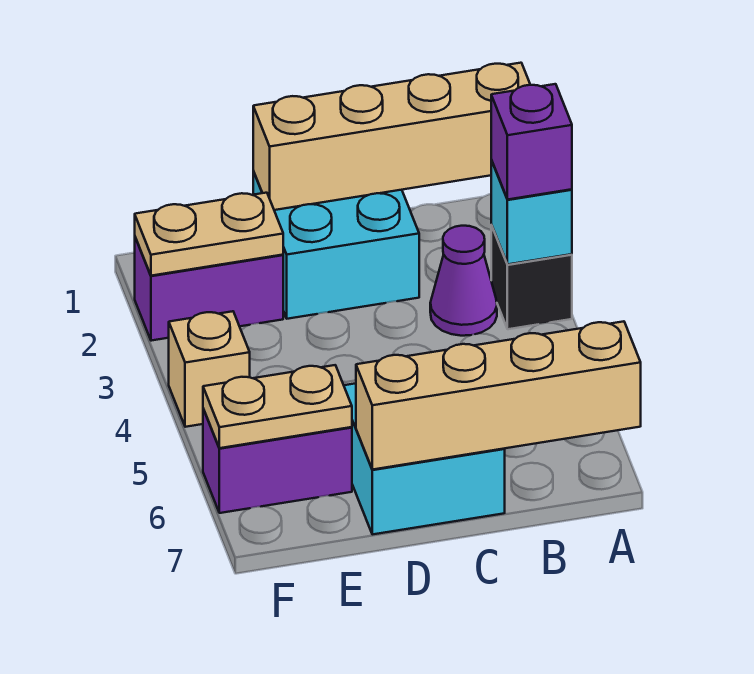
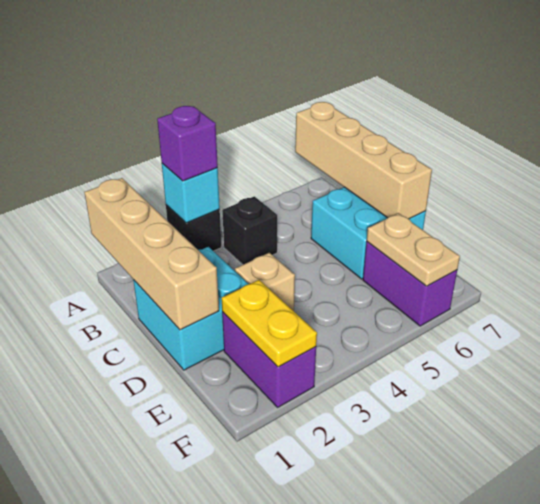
purple cone B3 level 1 -> none
none -> black brick B4 level 1
tan plate E2:F2 level 2 -> yellow plate E2:F2 level 2
tan brick F4 level 1 -> tan brick D3 level 1

